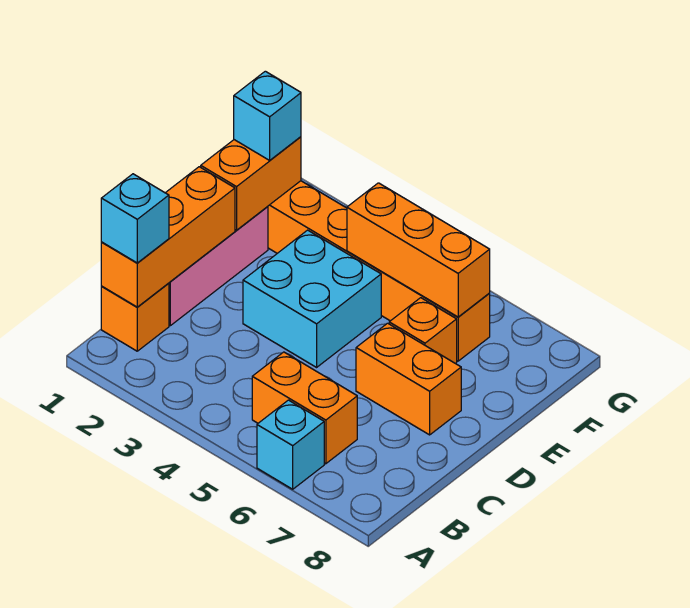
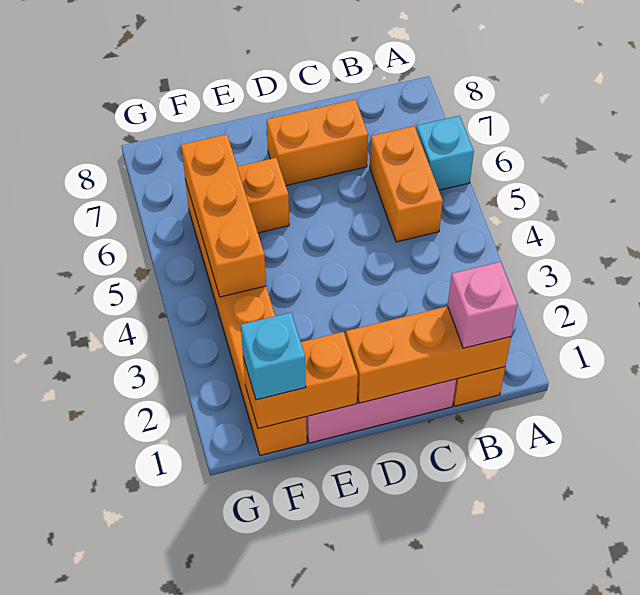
cyan brick B1 level 3 -> pink brick B1 level 3
cyan brick D3:E4 level 1 -> none
orange brick D6:D7 level 1 -> orange brick C7:D7 level 1

